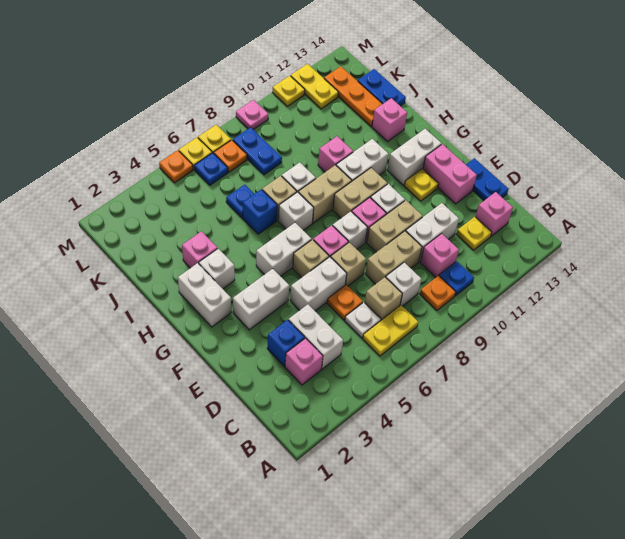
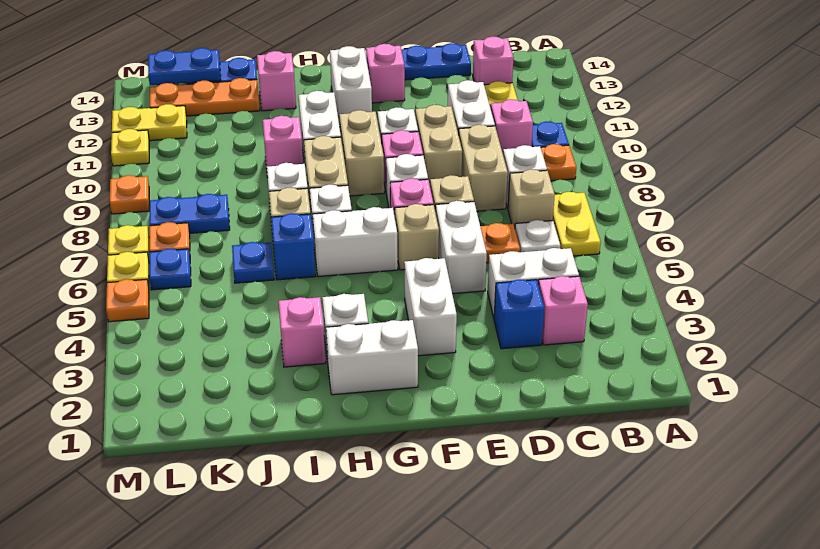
pink brick E13:F13 level 1 -> pink brick F13 level 1
yellow plate F12 level 1 -> none
white brick G5:G6 level 1 -> white brick G6:H6 level 1
none -> blue plate K14:L14 level 2
pink plate M9 level 1 -> orange plate M9 level 1

